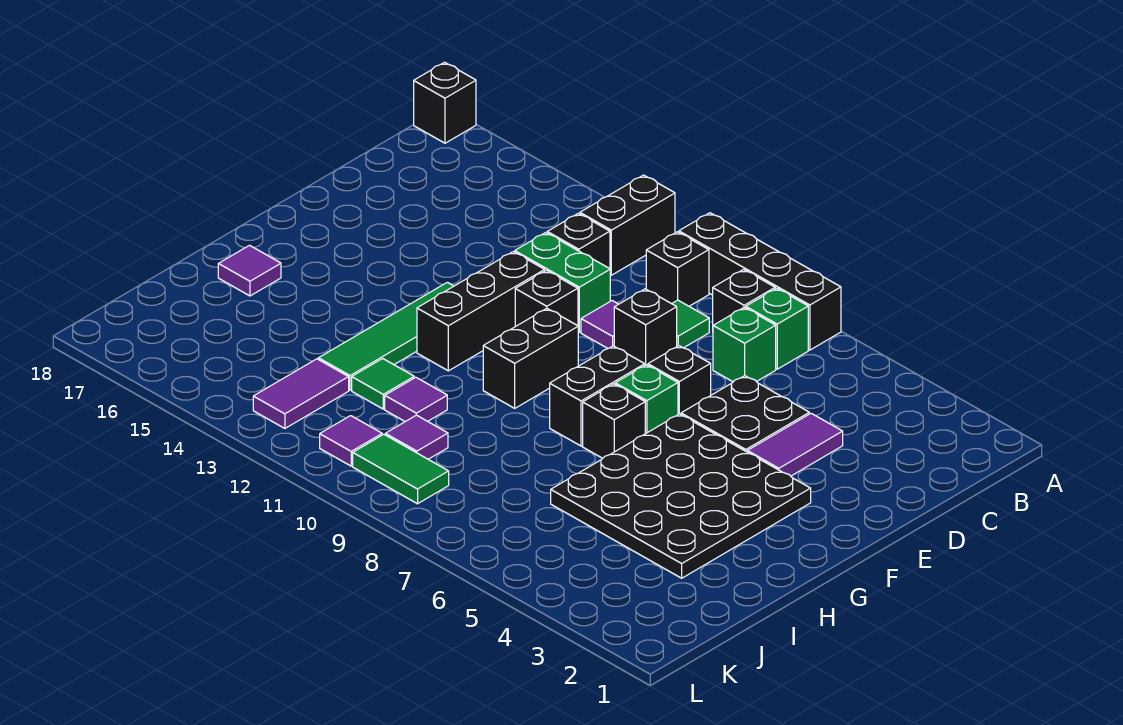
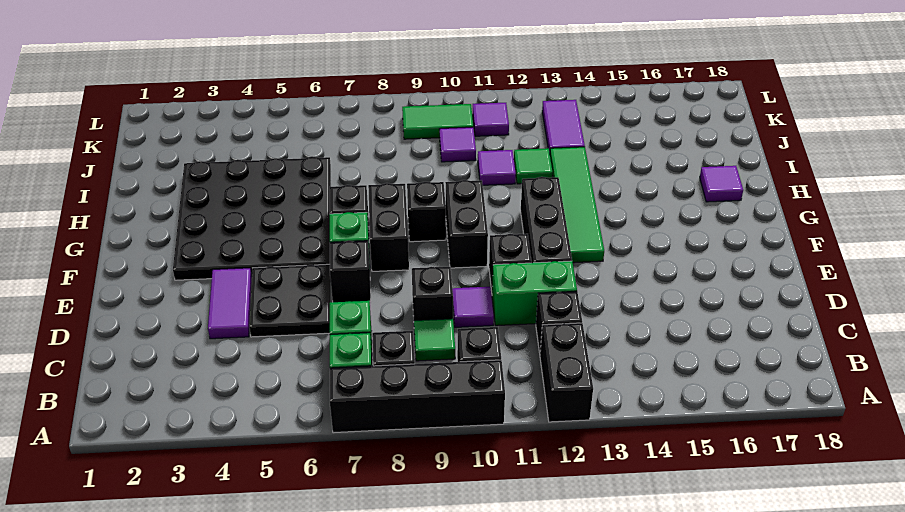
black brick A18 level 1 -> black brick G9 level 1

